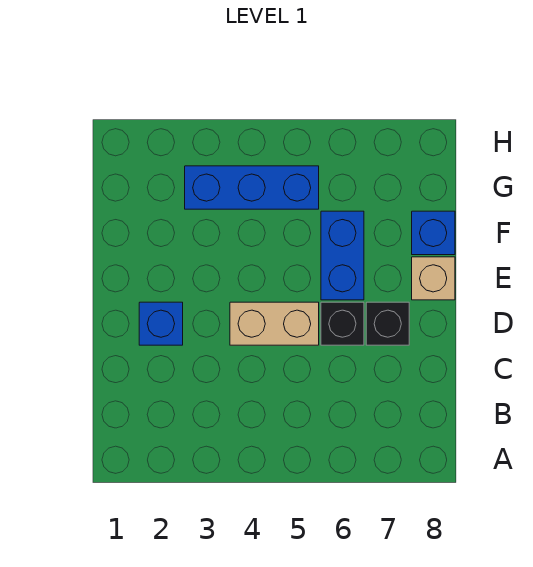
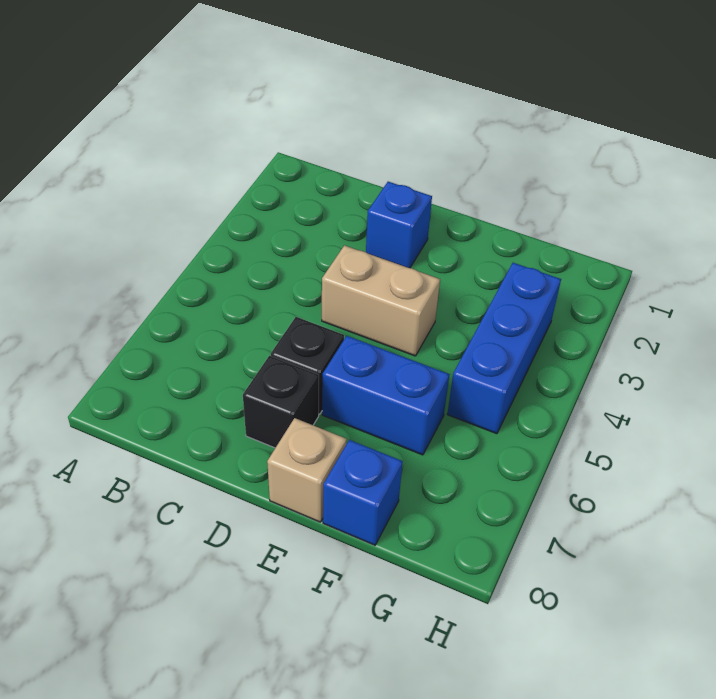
tan brick D4:D5 level 1 -> tan brick D4:E4 level 1

